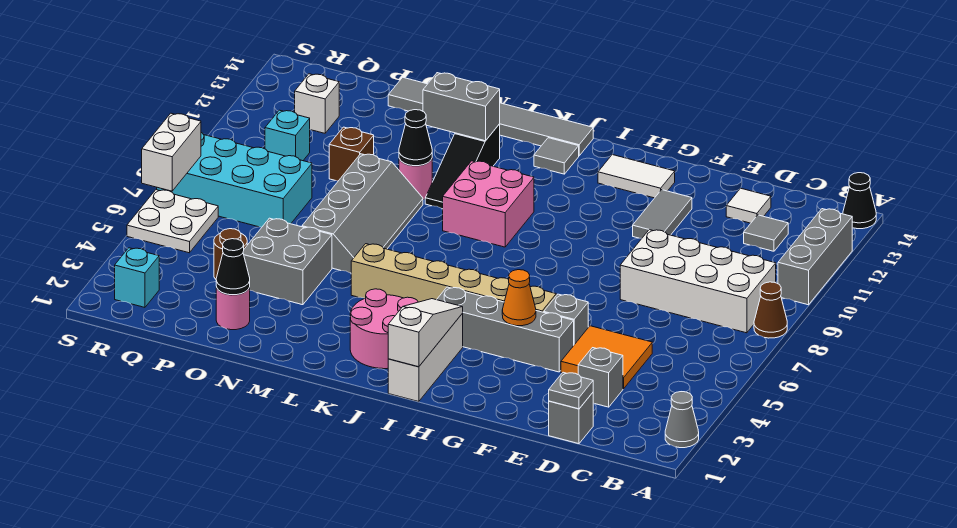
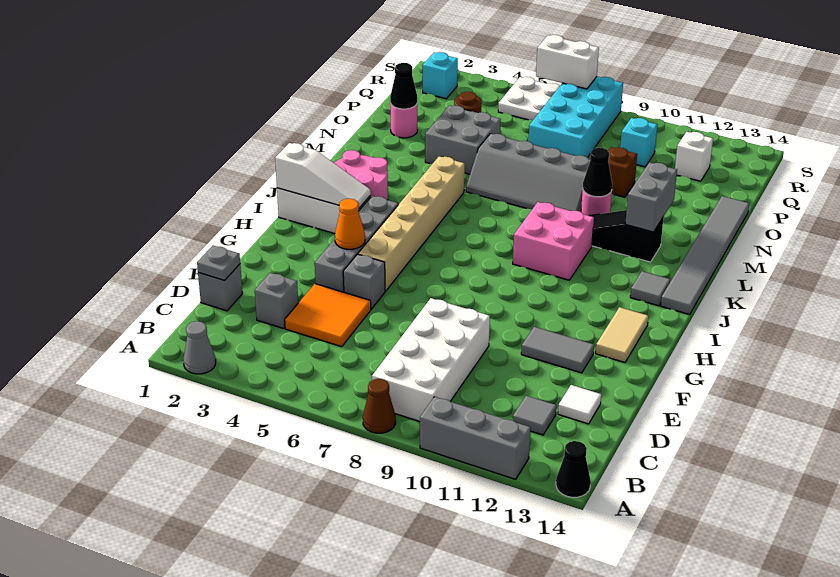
white tile G13:H13 level 1 -> tan tile G13:H13 level 1

